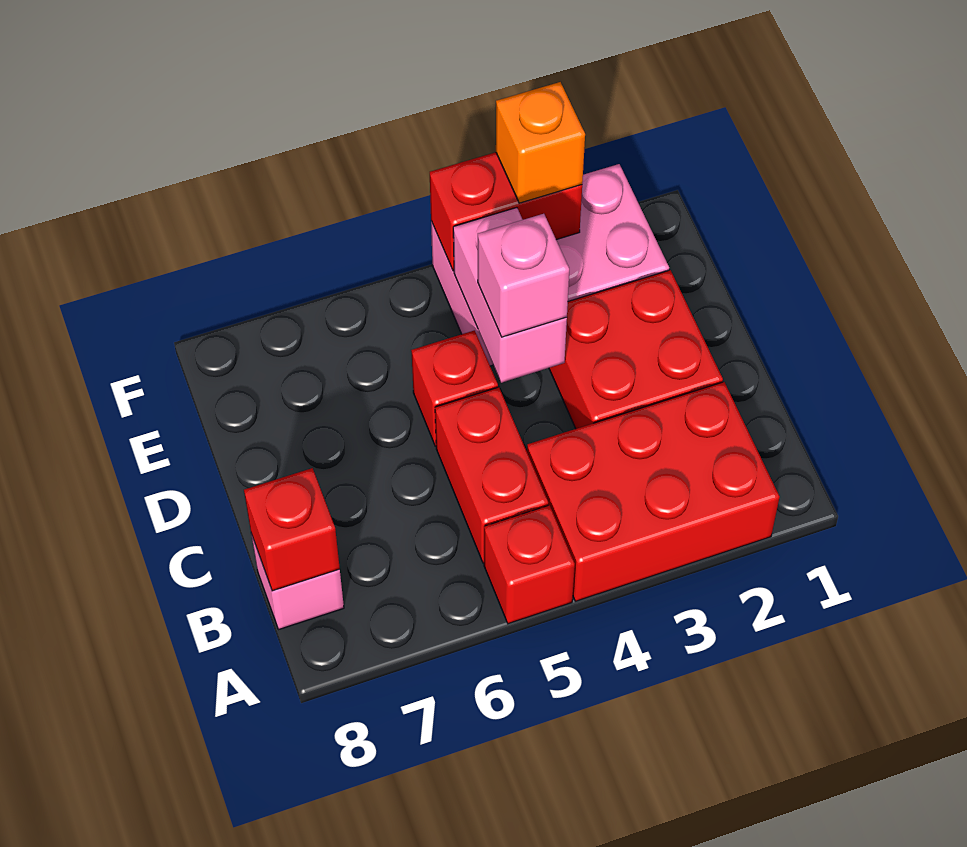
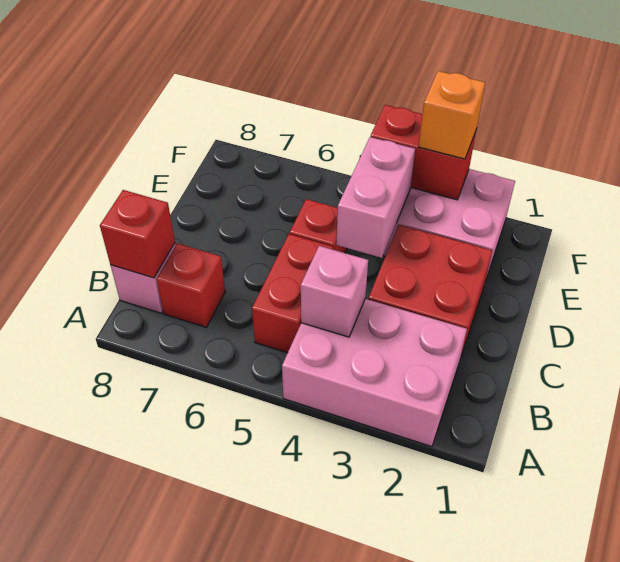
red brick A2:B4 level 1 -> pink brick A2:B4 level 1
red brick A5 level 1 -> red brick B7 level 1
pink brick D4 level 3 -> pink brick B4 level 2

